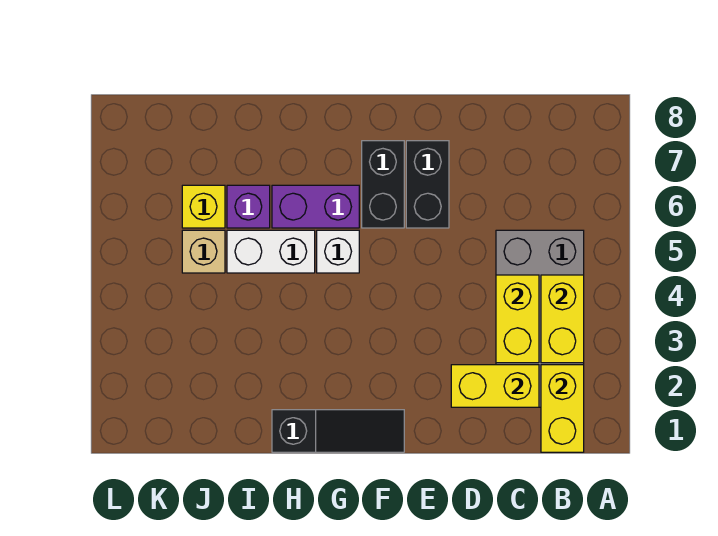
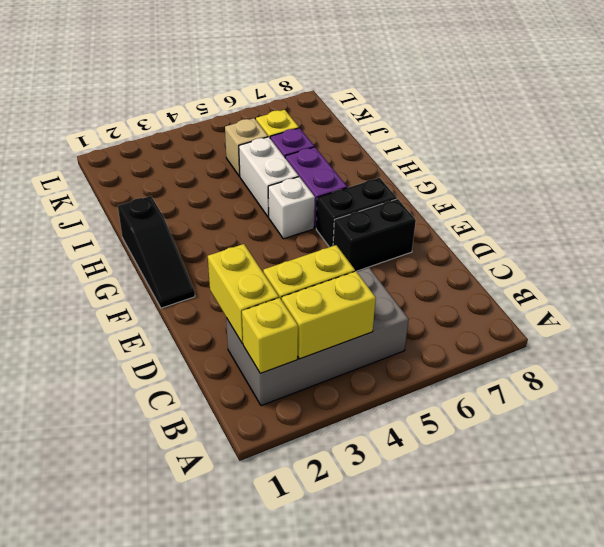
yellow brick B1:B2 level 2 -> yellow brick B2 level 2

